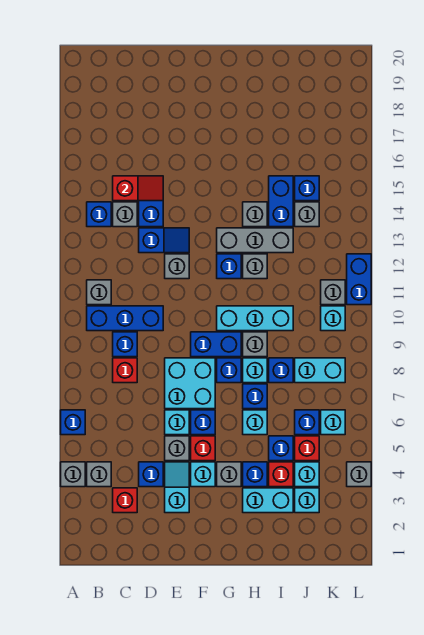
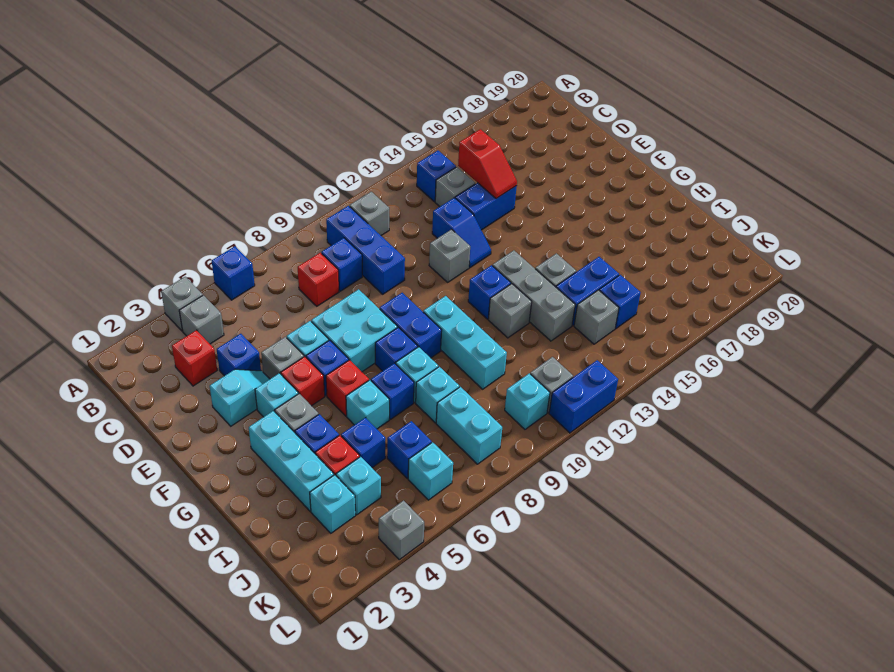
cyan brick H3:I3 level 1 -> cyan brick G3:I3 level 1
grey brick H9 level 1 -> none
blue brick I8 level 1 -> cyan brick I8 level 1
red brick J5 level 1 -> red brick G6 level 1

